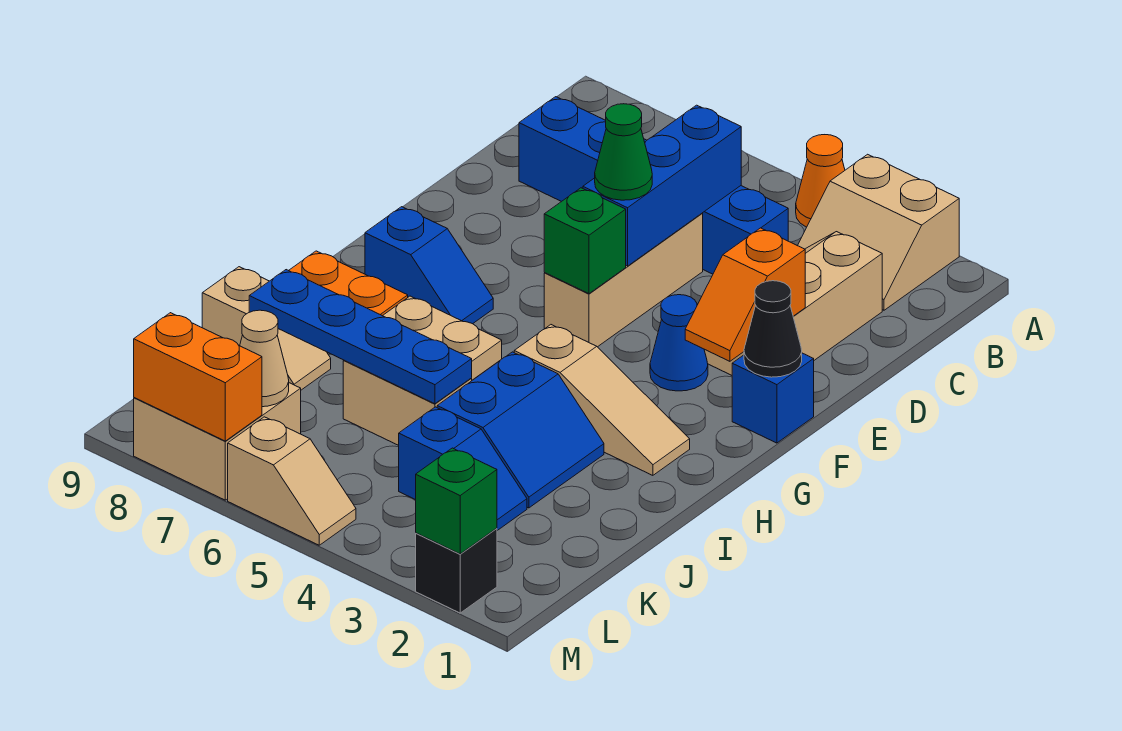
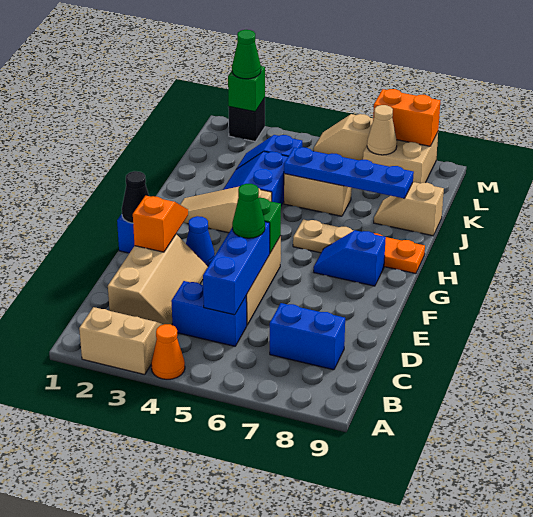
none -> green cone M2 level 3

